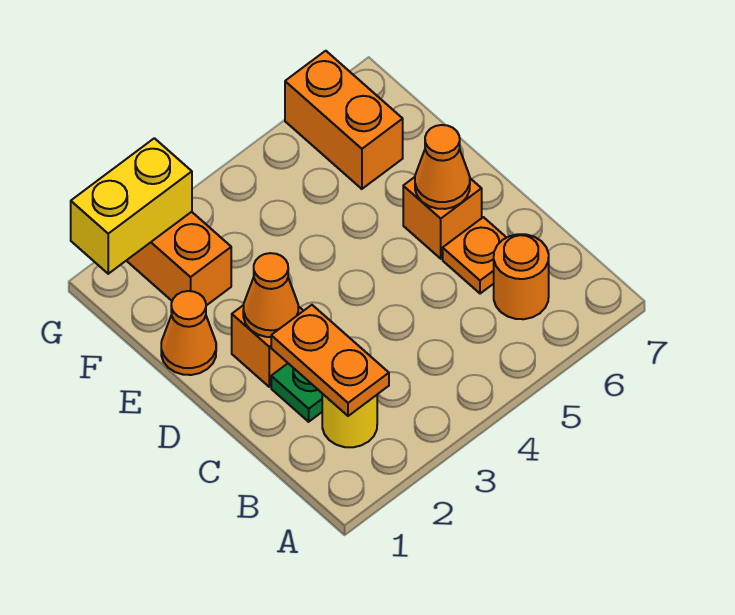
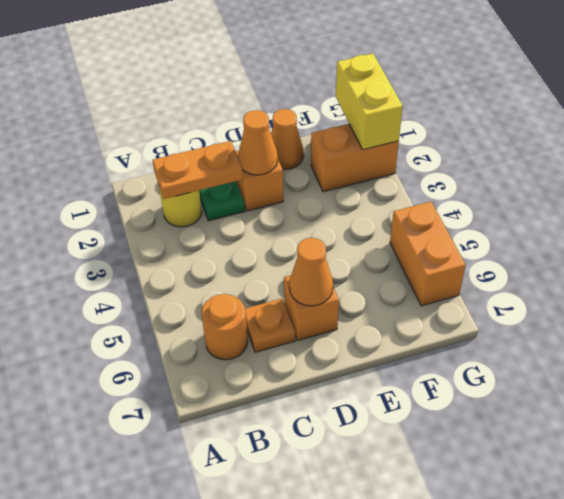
orange brick F6:G6 level 1 -> orange brick G5:G6 level 1

